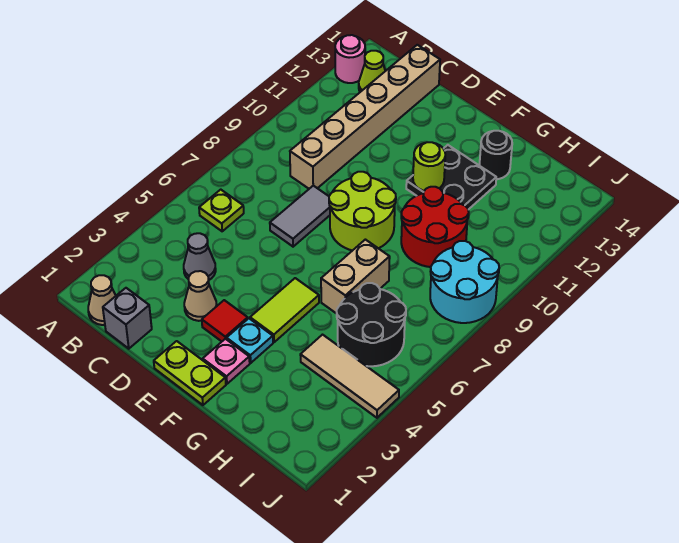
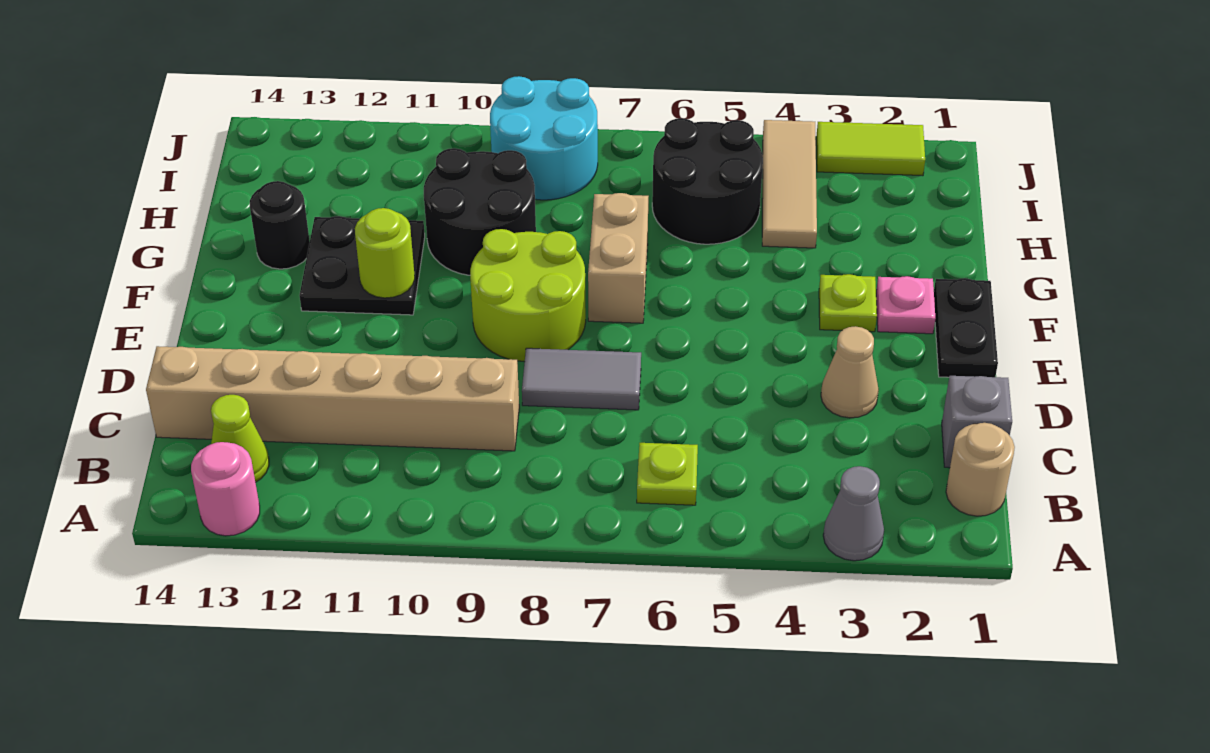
tan cone B1 level 1 -> tan round brick B1 level 1
grey cone C4 level 1 -> grey cone A3 level 1
lime plate E1:F1 level 1 -> black plate E1:F1 level 1
red tile E3 level 1 -> none
cyan plate F3 level 1 -> lime plate F3 level 1
lime tile F4:F5 level 1 -> lime tile J2:J3 level 1
tan brick G6:G7 level 1 -> tan brick F7:G7 level 1
red round brick G9:H10 level 1 -> black round brick G9:H10 level 1

